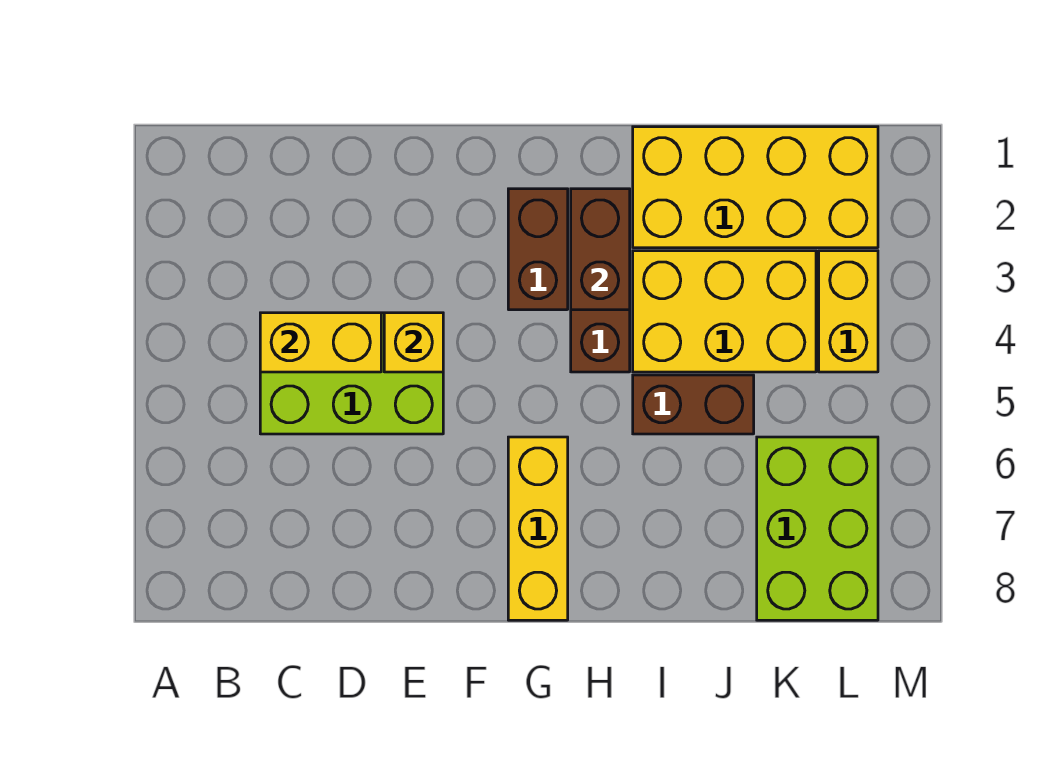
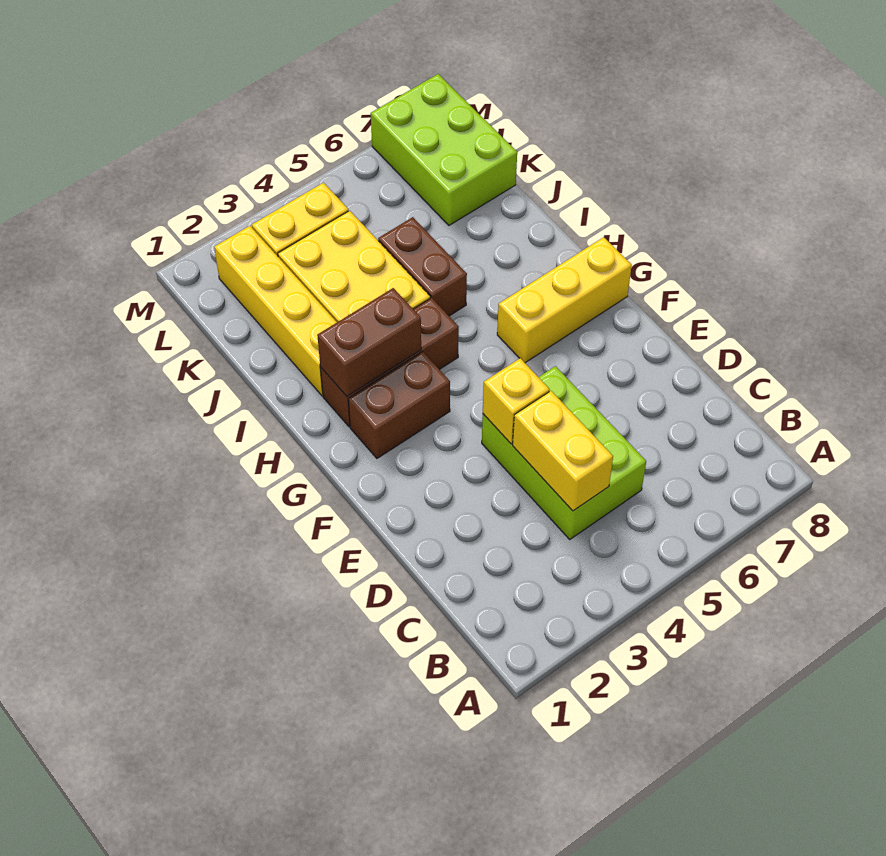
yellow brick I1:L2 level 1 -> yellow brick I2:L2 level 1
lime brick K6:L8 level 1 -> lime brick K7:M8 level 1

